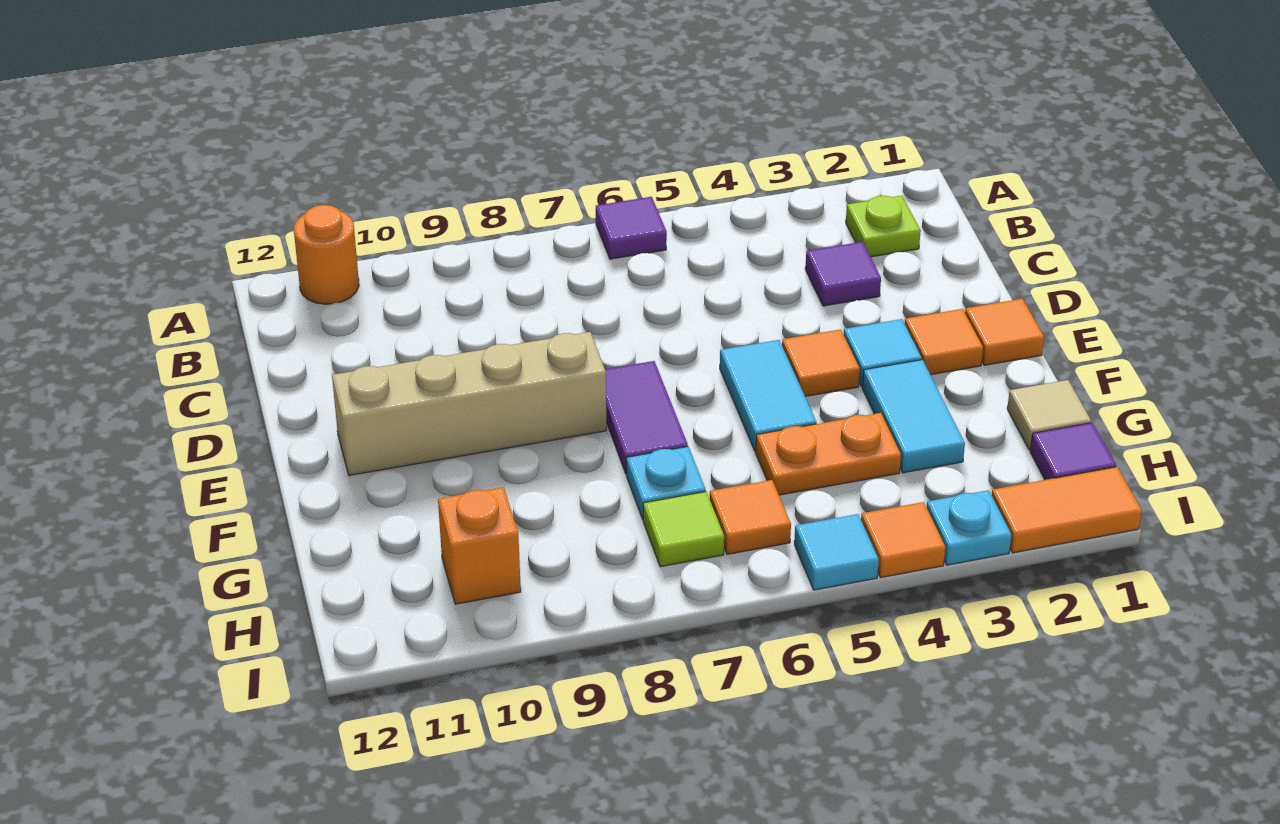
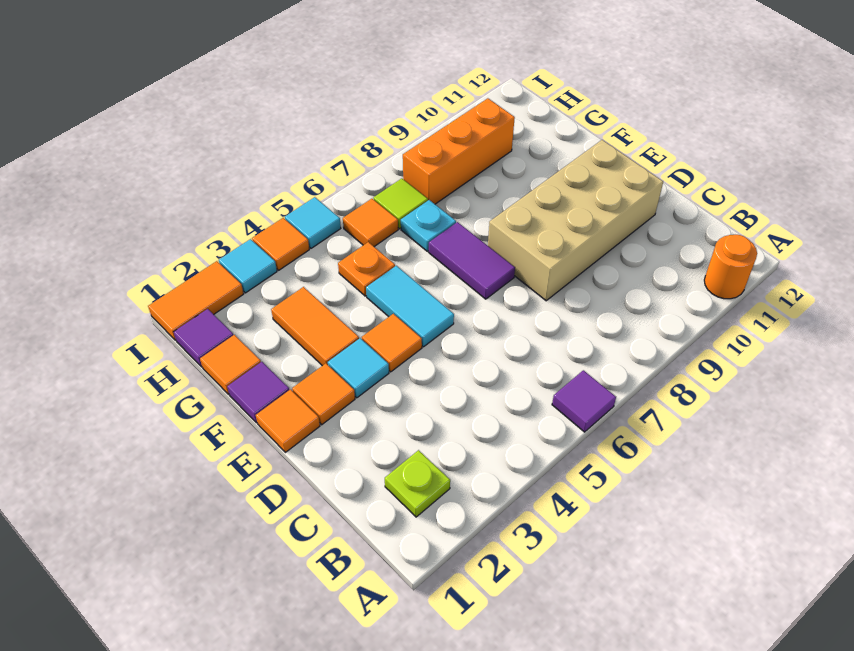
purple tile C3 level 1 -> purple tile F1 level 1
tan brick E8:E11 level 1 -> tan brick D8:E11 level 1
cyan tile F3:G3 level 1 -> orange tile F3:G3 level 1
tan tile G1 level 1 -> orange tile G1 level 1
orange plate G4:G5 level 1 -> orange plate G5 level 1
orange brick H10 level 1 -> orange brick H8:H10 level 1
cyan plate I3 level 1 -> cyan tile I3 level 1

